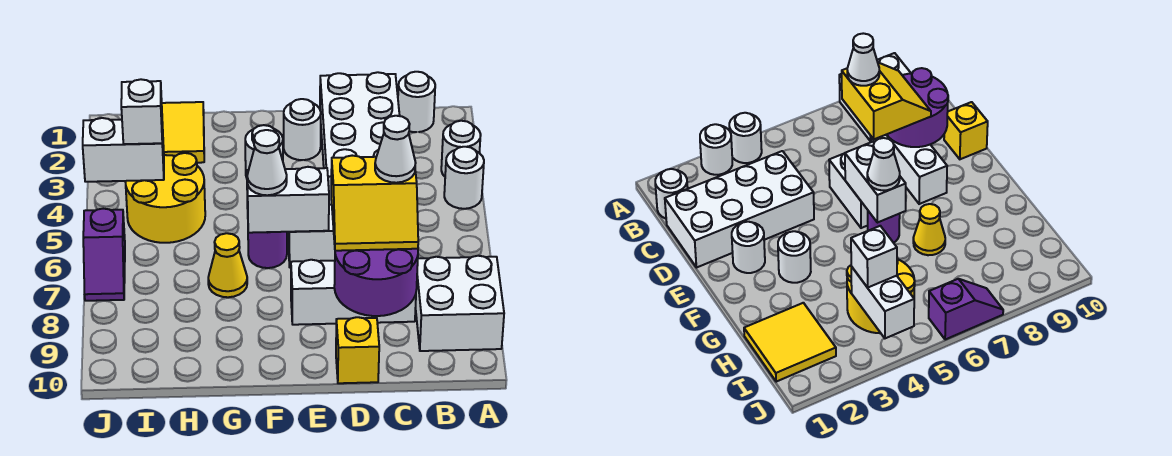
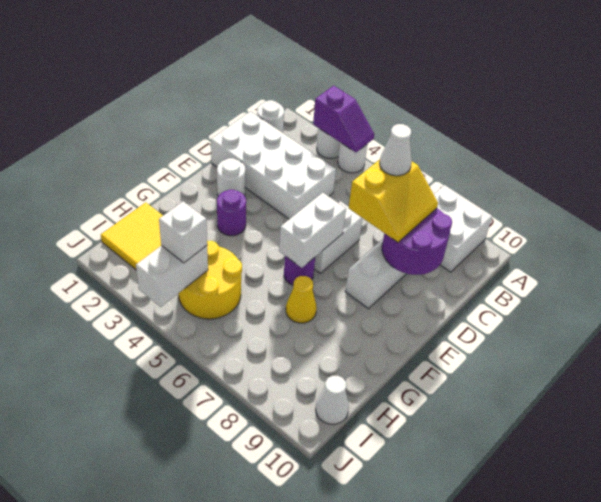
yellow brick D10 level 1 -> none
white round brick F3 level 1 -> purple round brick F3 level 1
white cone F6 level 3 -> white cone I10 level 1
purple slope J6:J7 level 1 top 6 -> purple slope A3:A4 level 2 top 3

